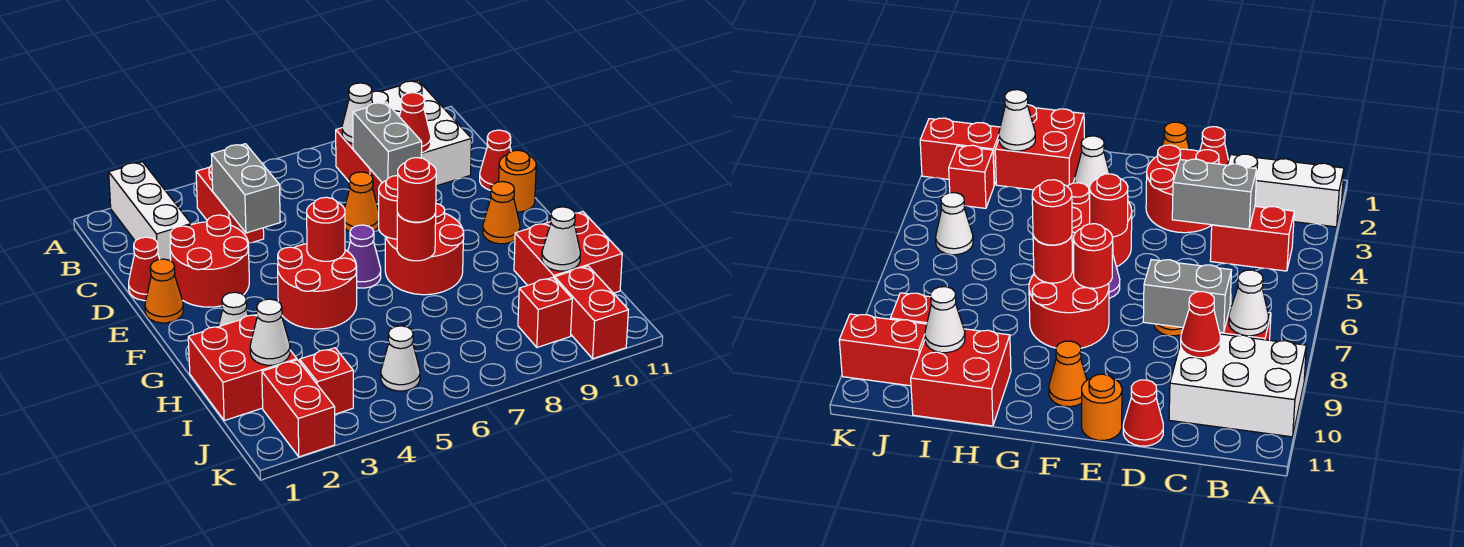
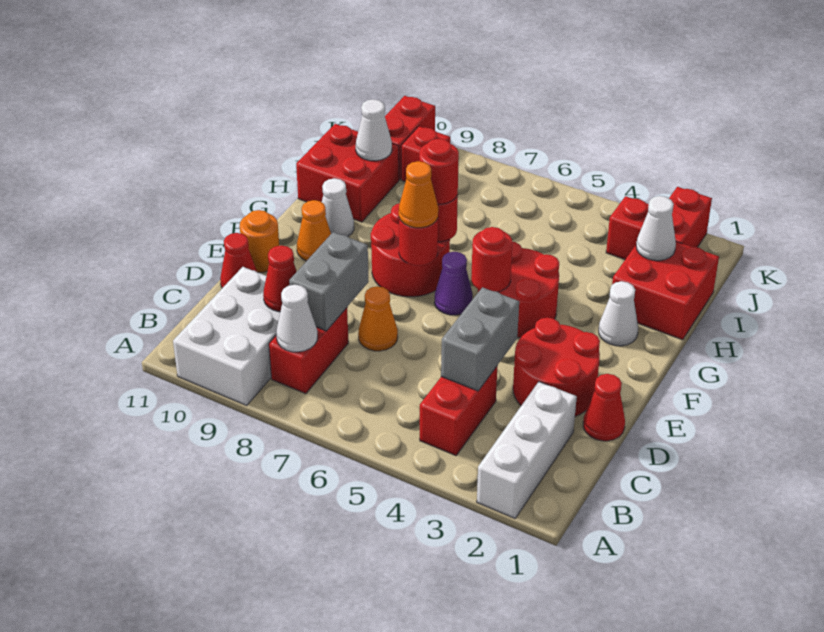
orange cone E1 level 1 -> orange cone F7 level 3
white cone J5 level 1 -> white cone G10 level 1

